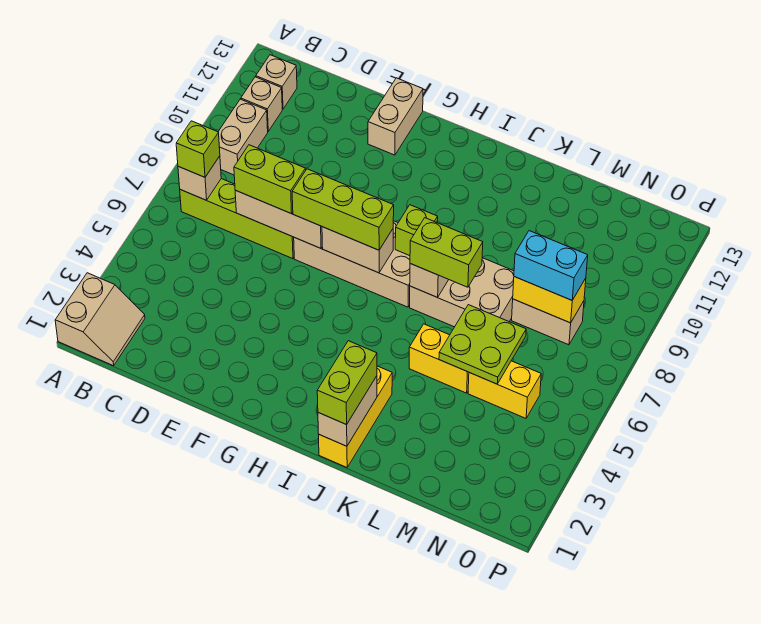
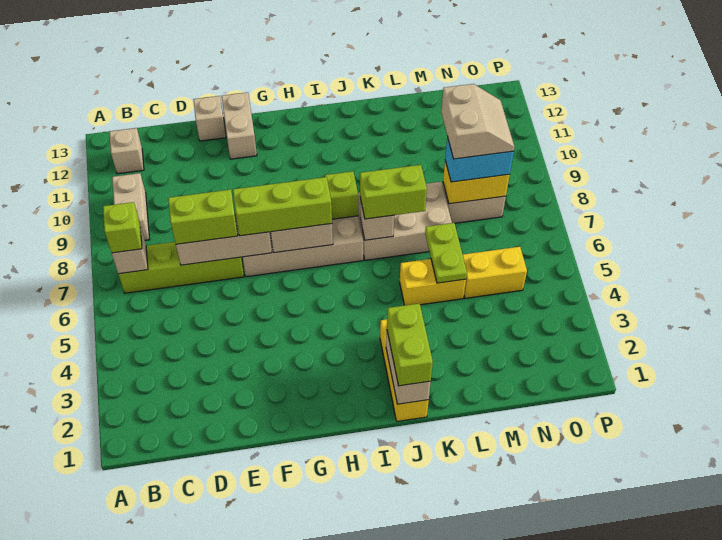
tan slope A1:B2 level 1 top A -> tan slope M8:N9 level 4 top M
tan brick B11 level 1 -> tan brick E13 level 1
lime plate L5:M6 level 2 -> lime plate L5:L6 level 2

